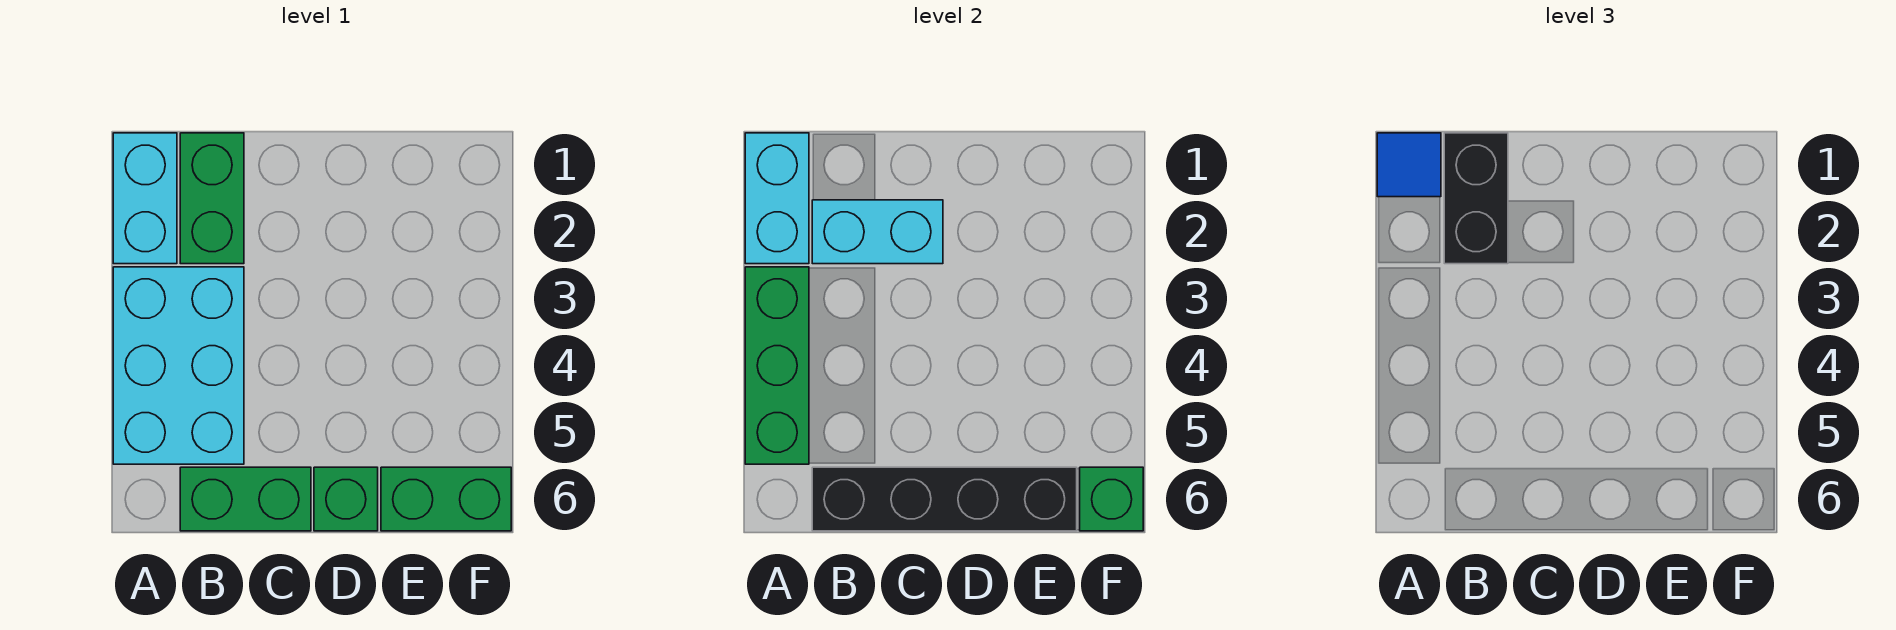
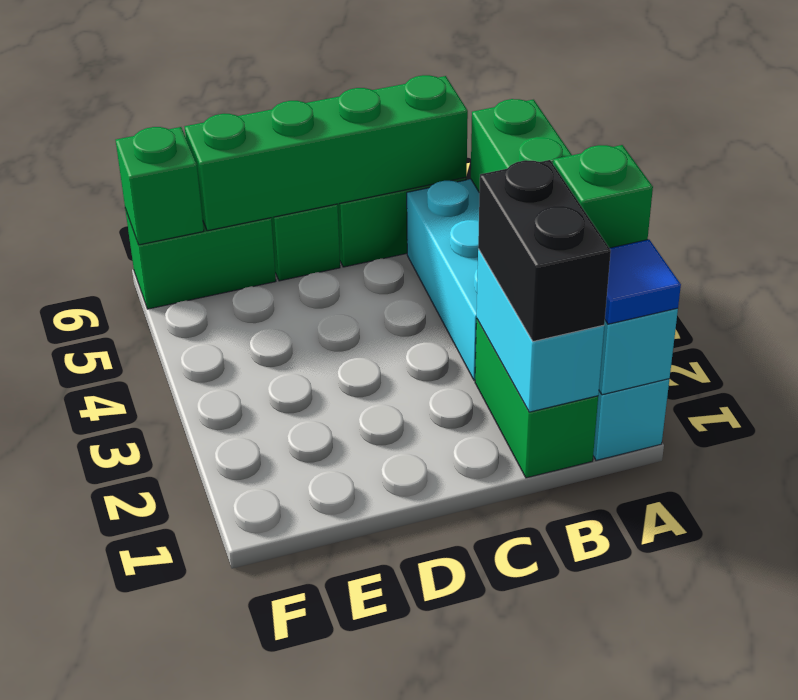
none -> green brick A2 level 3
cyan brick B2:C2 level 2 -> cyan brick B1:B2 level 2
black brick B6:E6 level 2 -> green brick B6:E6 level 2

